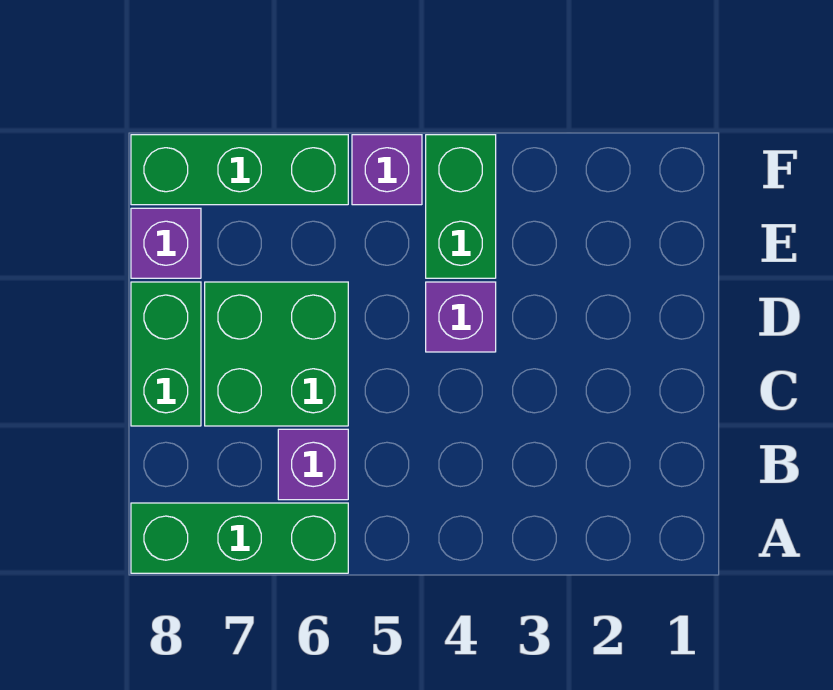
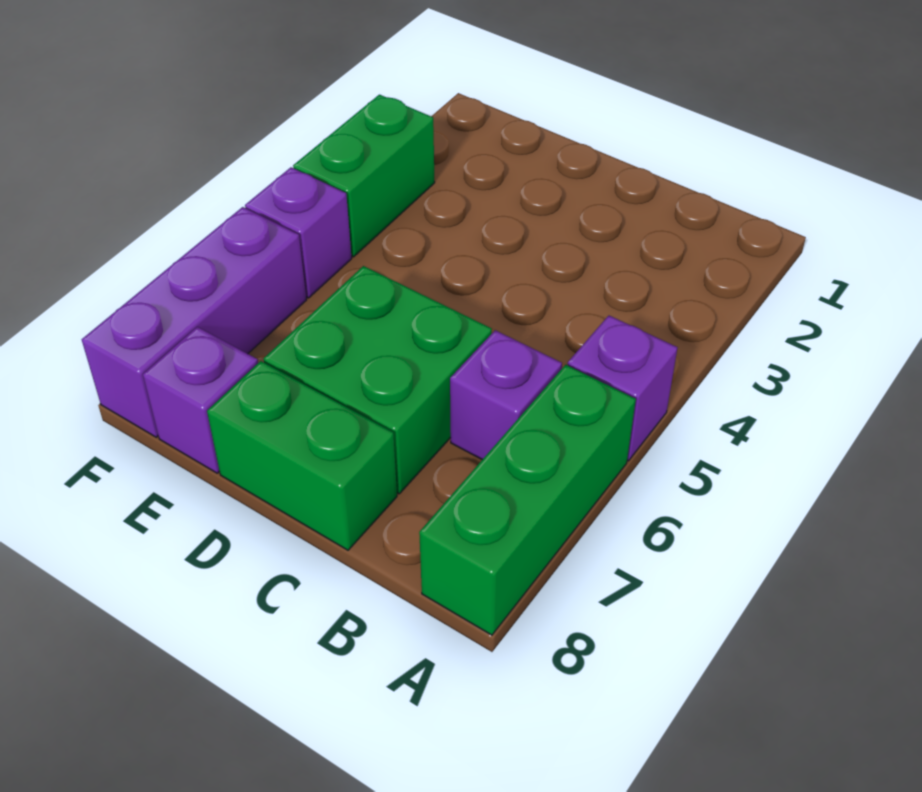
purple brick D4 level 1 -> purple brick A5 level 1
green brick E4:F4 level 1 -> green brick F3:F4 level 1
green brick F6:F8 level 1 -> purple brick F6:F8 level 1

